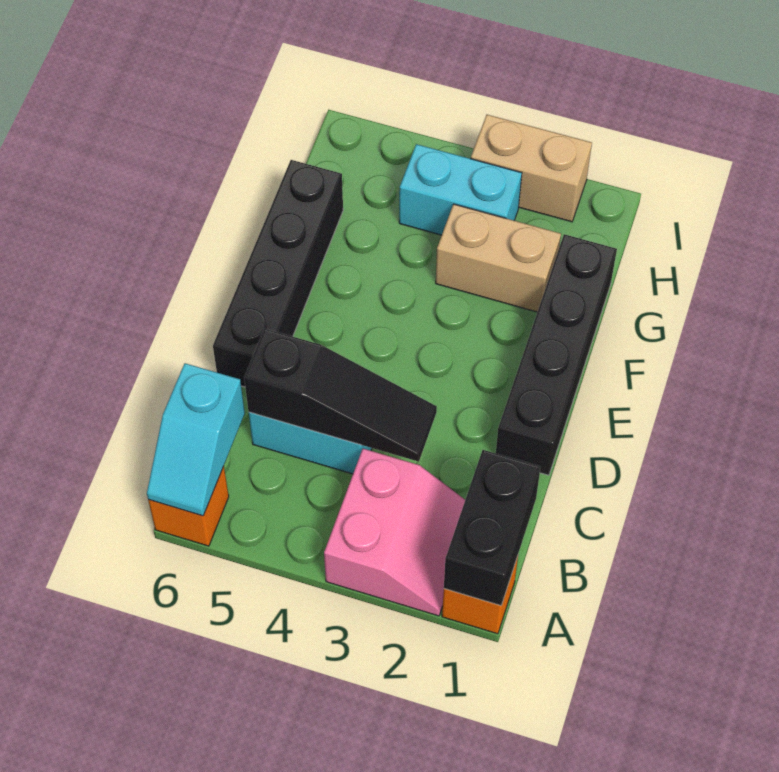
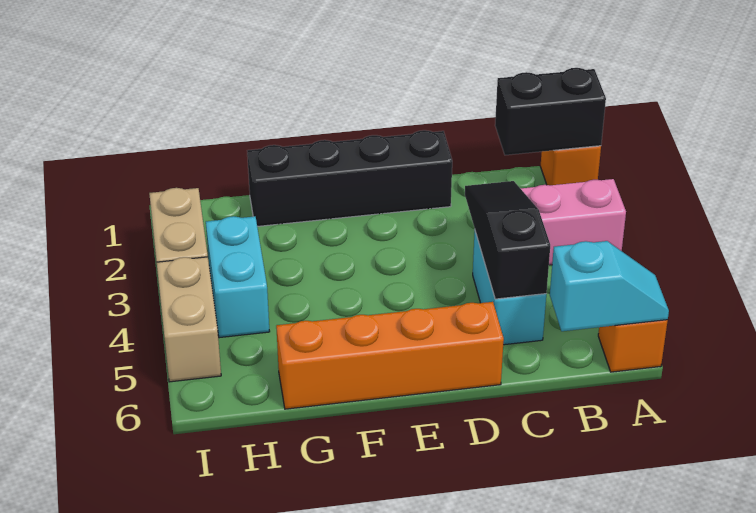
black brick D6:G6 level 1 -> orange brick D6:G6 level 1
tan brick G2:G3 level 1 -> tan brick I4:I5 level 1

